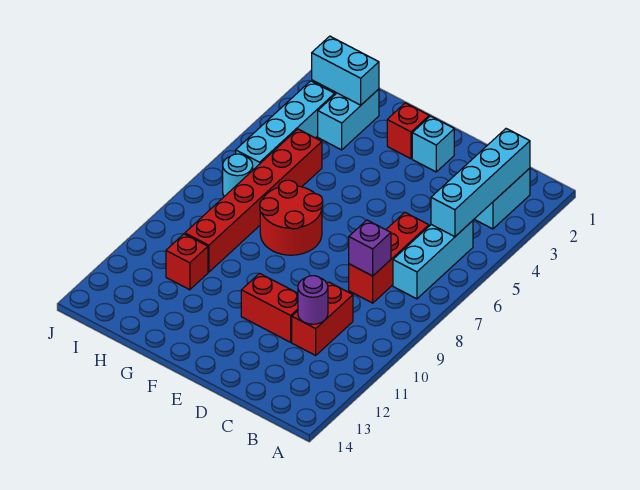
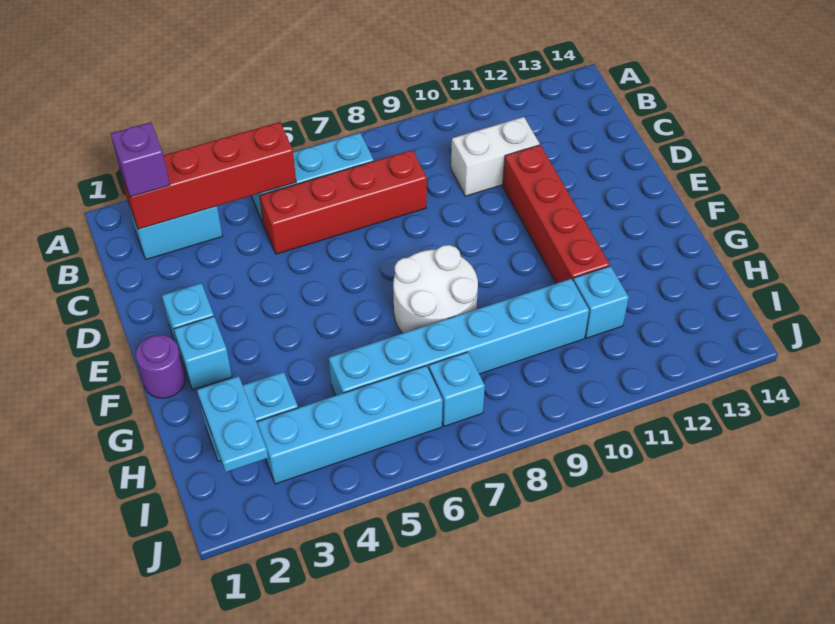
cyan brick B2:B5 level 2 -> red brick B2:B5 level 2
red brick C6:C8 level 1 -> red brick C5:C8 level 1
purple brick C8 level 2 -> purple brick B2 level 3
red brick C10:C11 level 1 -> white brick C10:C11 level 1
purple round brick C11 level 2 -> purple round brick F1 level 1
red brick D11:E11 level 1 -> red brick D11:G11 level 1
red brick F2 level 1 -> cyan brick F2 level 1
red round brick F7:G8 level 1 -> white round brick F7:G8 level 1
cyan brick H2:I2 level 2 -> cyan plate H2:I2 level 2
red brick H5:H10 level 1 -> cyan brick H5:H10 level 1
red brick H11 level 1 -> cyan brick H11 level 1
cyan round brick I7 level 1 -> cyan brick I7 level 1

